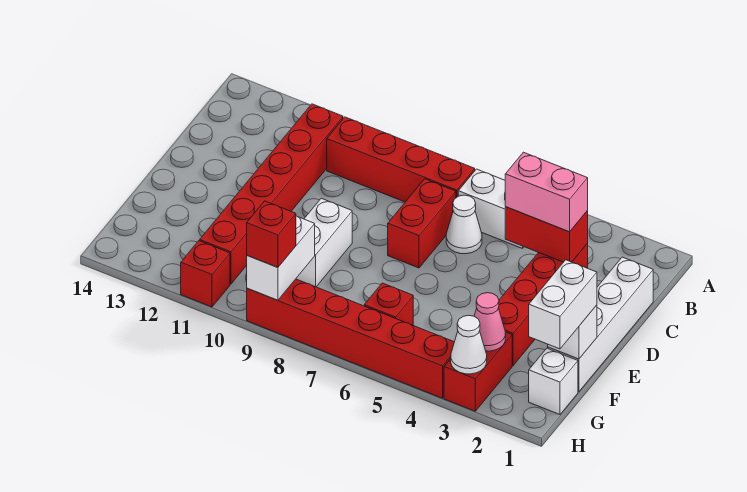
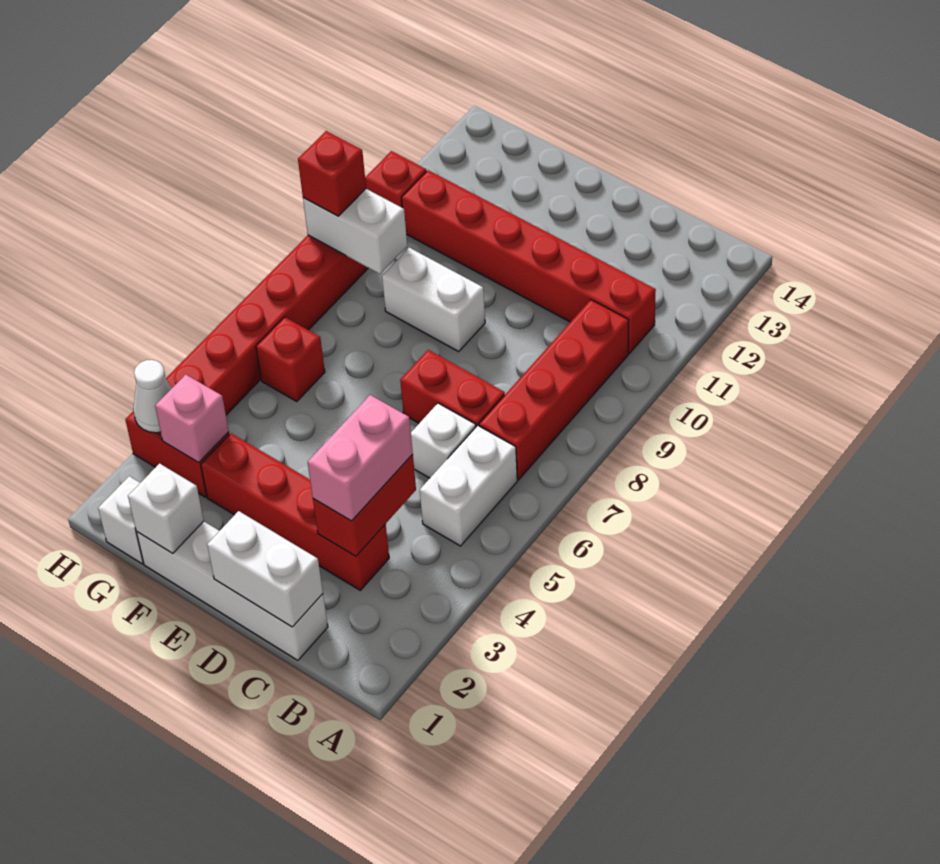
white cone C6 level 1 -> white brick C6 level 1
white brick F1:G1 level 3 -> white brick C1:D1 level 2
pink cone G3 level 2 -> pink brick G3 level 2

